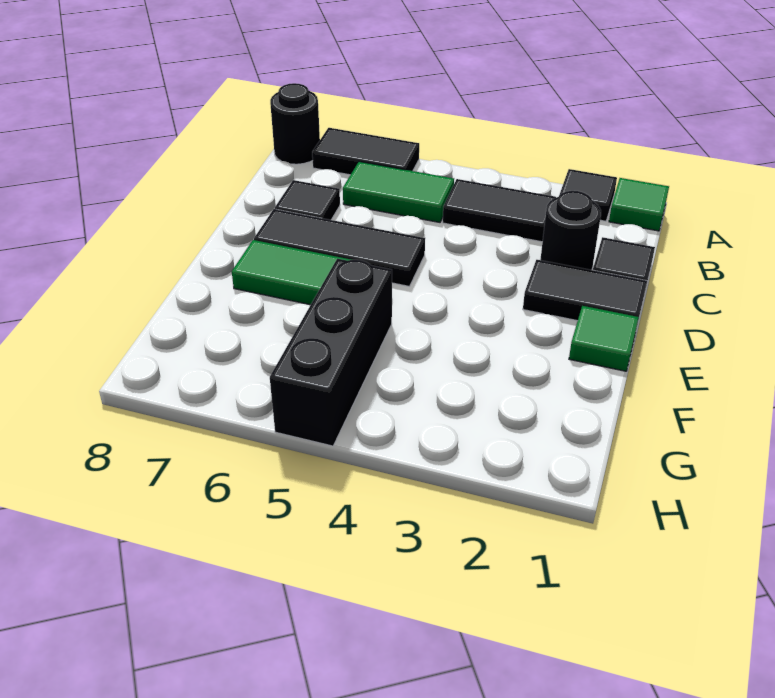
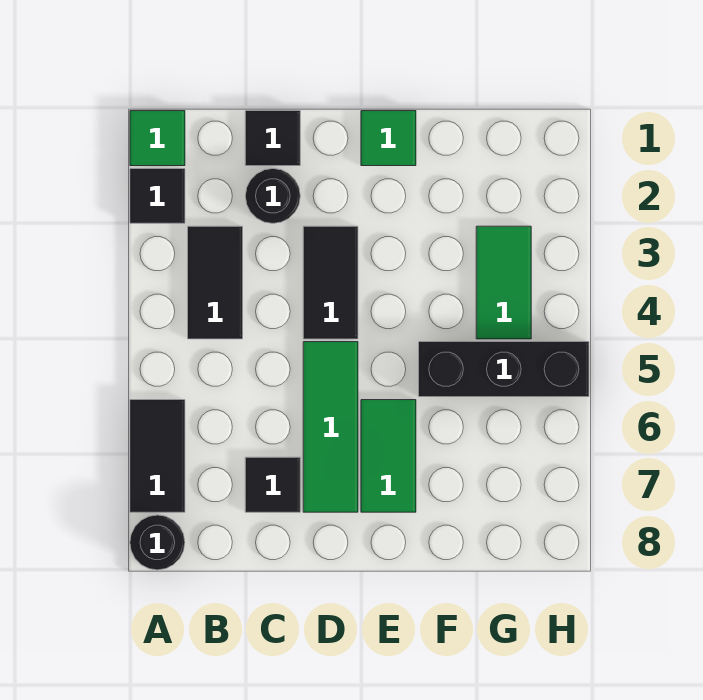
green tile B5:B6 level 1 -> green tile G3:G4 level 1
black tile D1:D2 level 1 -> black tile D3:D4 level 1
black tile D5:D7 level 1 -> green tile D5:D7 level 1

